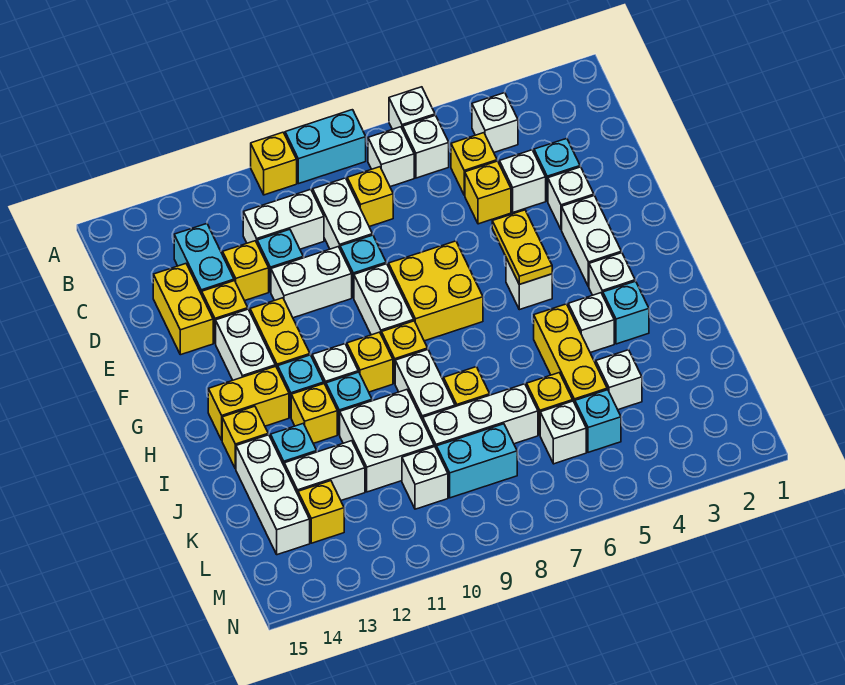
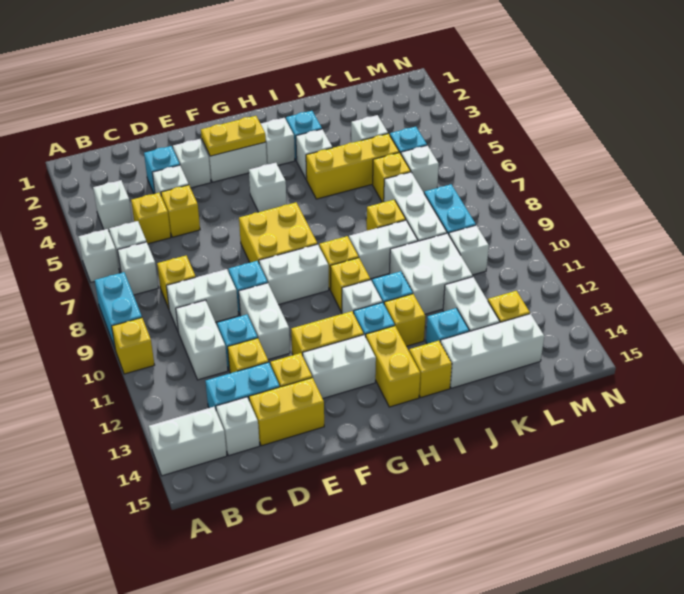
none -> white brick A14:B14 level 1
none -> white brick C14 level 1
yellow plate F5:G5 level 2 -> yellow plate F3:G3 level 2

